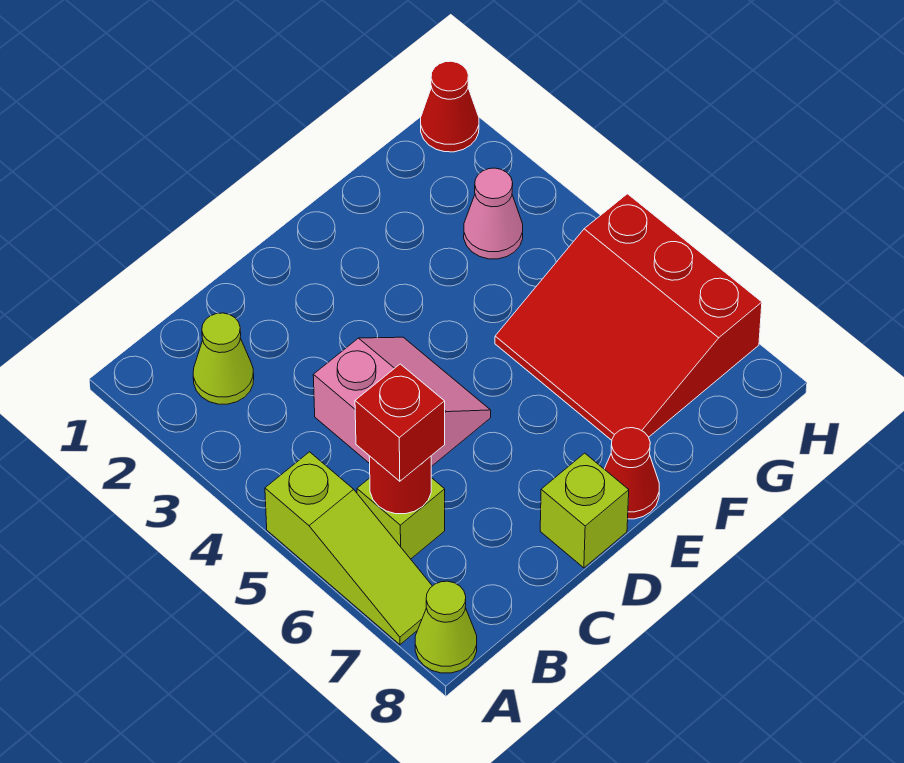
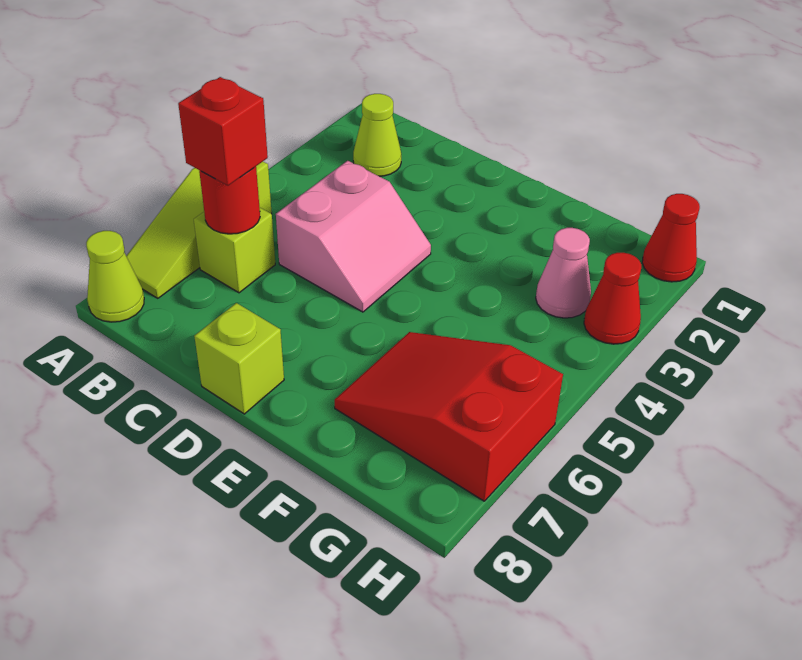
red cone E8 level 1 -> red cone H3 level 1
red slope F5:H7 level 1 top H -> red slope F6:H7 level 1 top H

